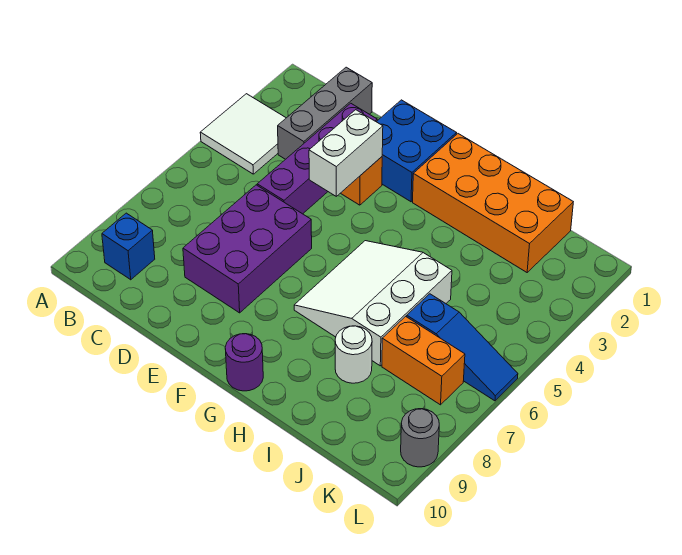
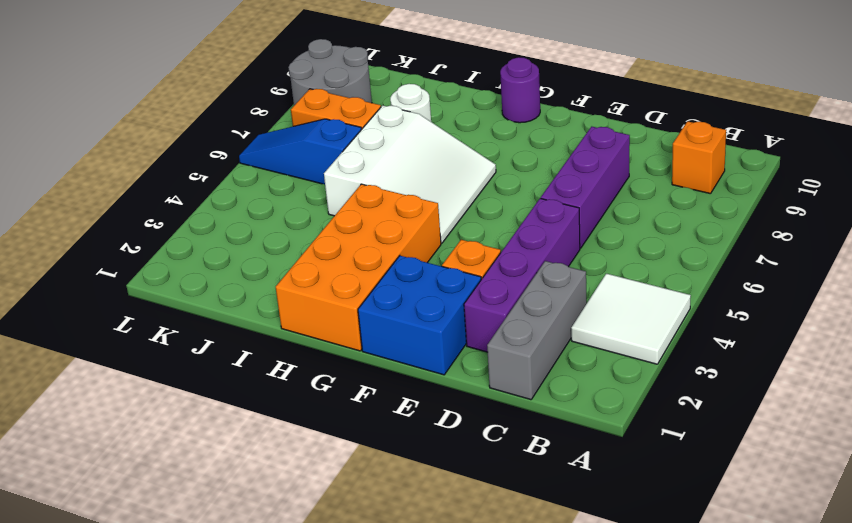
blue brick B9 level 1 -> orange brick B9 level 1
purple brick D6:E8 level 1 -> purple brick D6:D8 level 1
white brick E3:E4 level 2 -> none
orange brick G1:J2 level 1 -> orange brick G1:H4 level 1
grey round brick L9 level 1 -> grey round brick K8:L9 level 1

